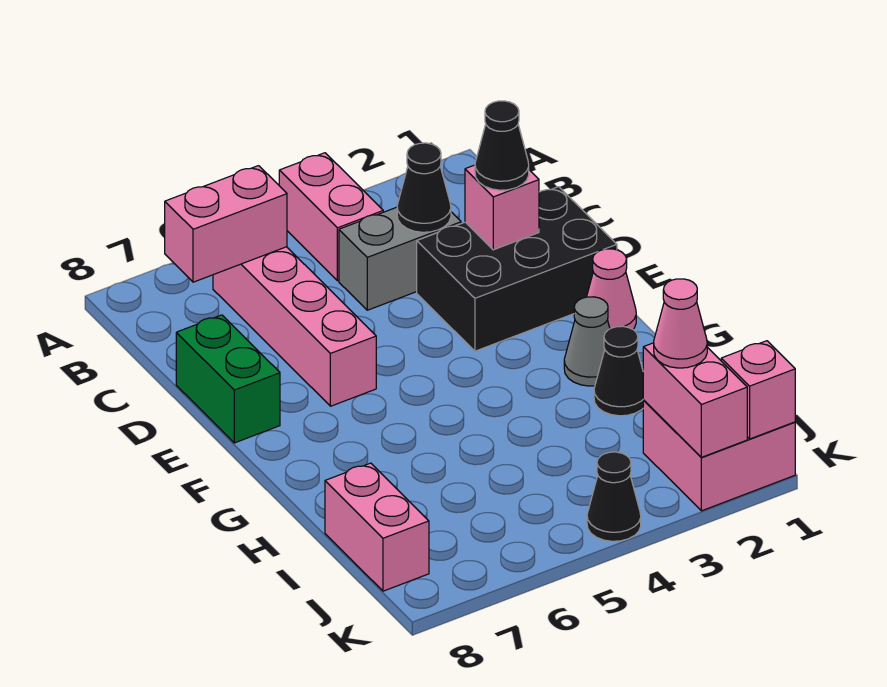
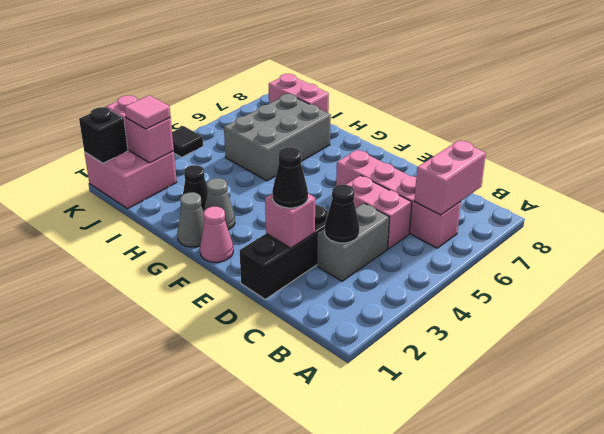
pink brick A4:B4 level 1 -> pink brick C5:D5 level 1
black brick D1:E3 level 1 -> black brick D1:D3 level 1
green brick D8:E8 level 1 -> none
none -> grey cone G1 level 1
none -> grey brick H5:I7 level 1
pink cone J2 level 3 -> pink tile J2 level 3
pink brick K1 level 2 -> black brick K1 level 2
black cone K4 level 1 -> black tile K4 level 1

